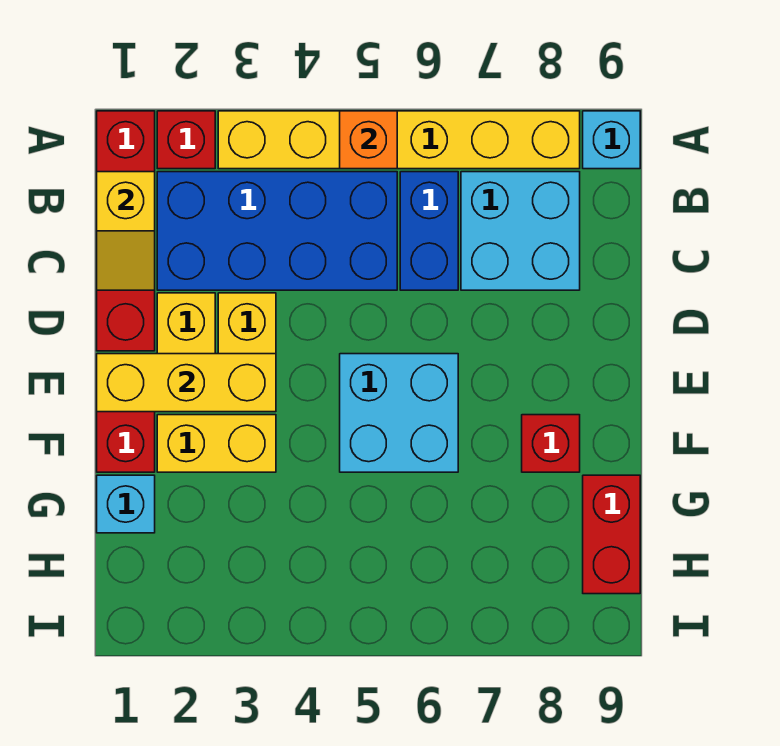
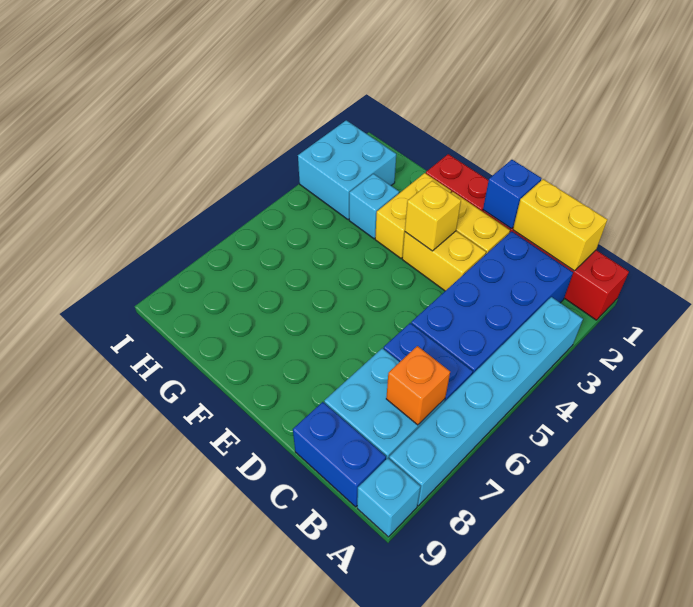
red brick A2 level 1 -> none
yellow brick A3:A8 level 1 -> cyan brick A3:A8 level 1
orange brick A5 level 2 -> orange brick B7 level 2
yellow slope B1:C1 level 2 top B -> yellow brick B1:C1 level 2
none -> blue brick B9:C9 level 1
none -> blue brick D1 level 2
yellow brick E1:E3 level 2 -> yellow brick E3 level 2
cyan brick E5:F6 level 1 -> cyan brick H2:I3 level 1
red brick F8 level 1 -> none
cyan brick G1 level 1 -> cyan brick G3 level 1
red brick G9:H9 level 1 -> none

